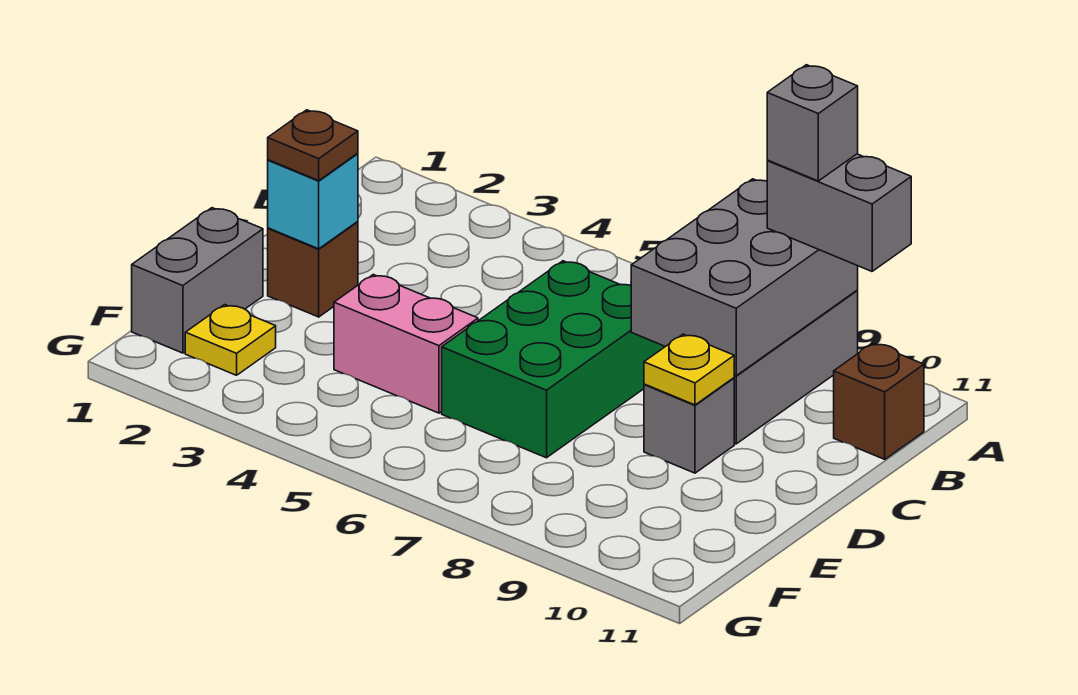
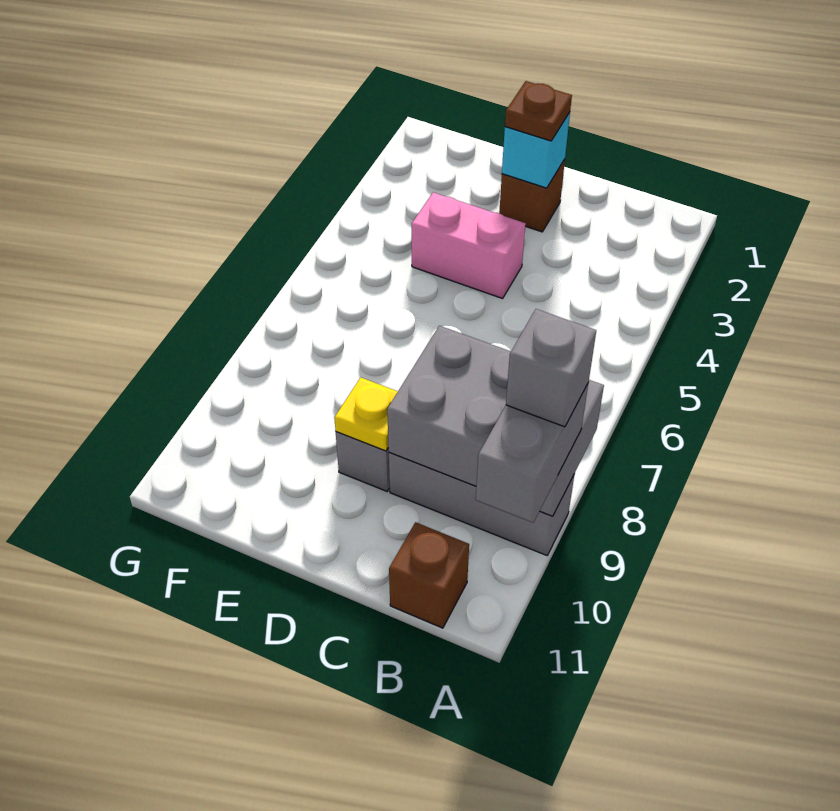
green brick C6:E7 level 1 -> none
grey brick E1:F1 level 1 -> none
pink brick E4:E5 level 1 -> pink brick D4:E4 level 1
yellow plate F2 level 1 -> none

